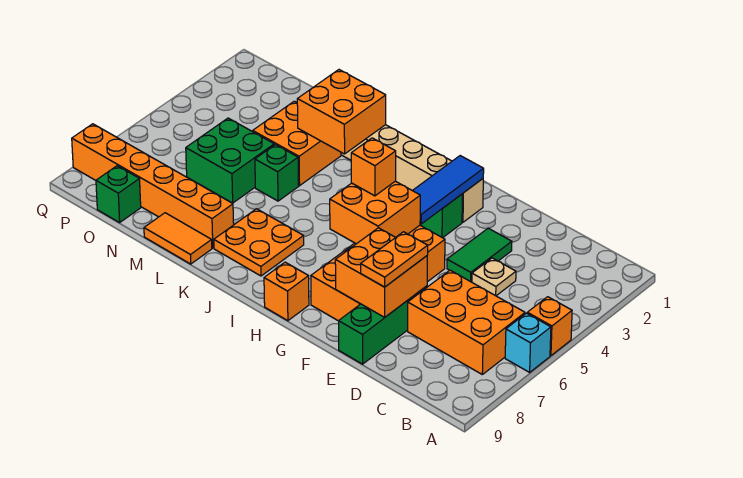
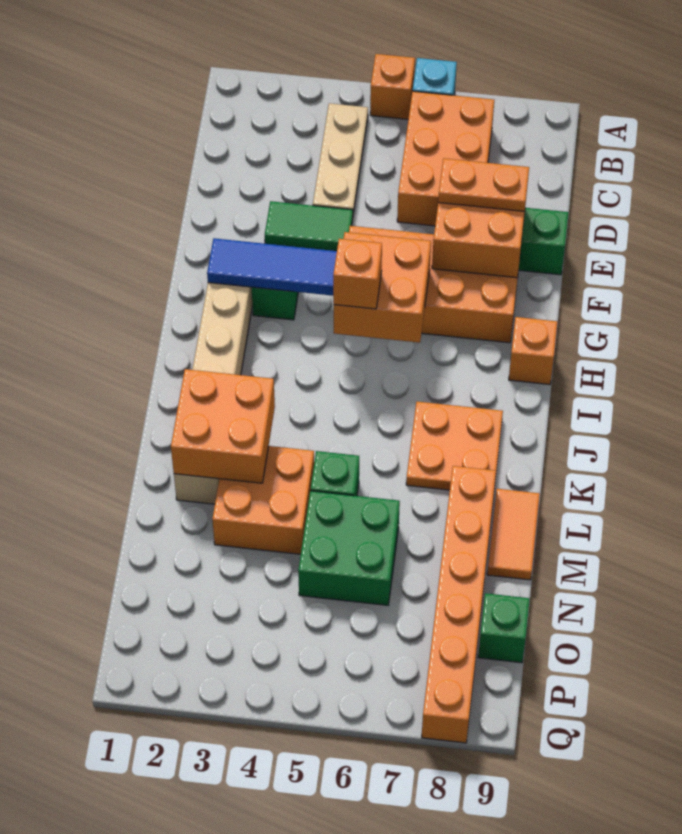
tan plate D4 level 1 -> tan plate B4:D4 level 1

